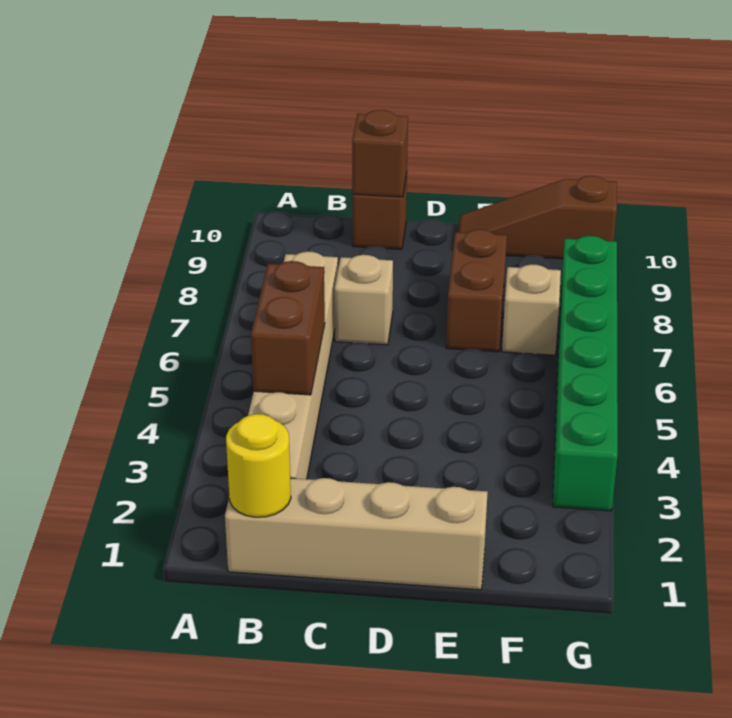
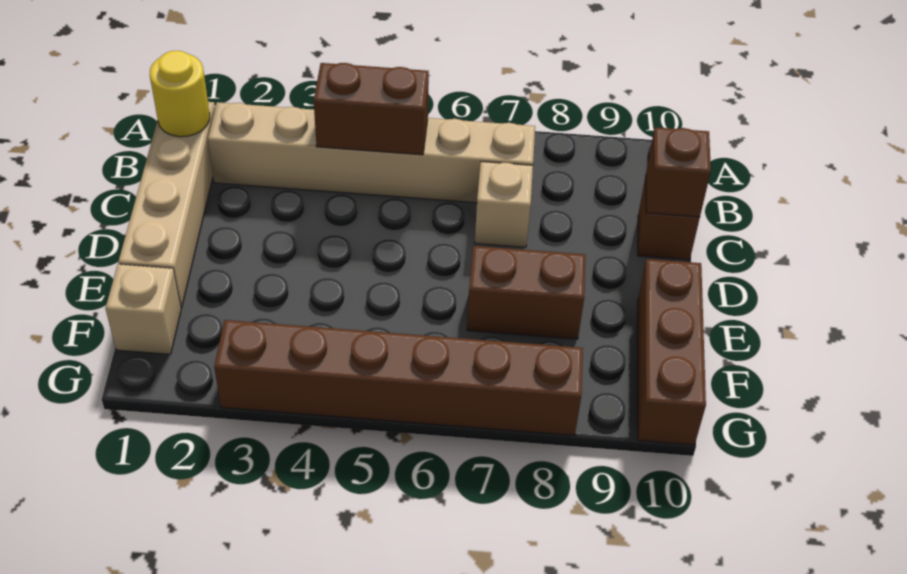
brown slope E10:G10 level 1 top G -> brown brick E10:G10 level 1
tan brick F7 level 1 -> tan brick F1 level 1
green brick G3:G8 level 1 -> brown brick G3:G8 level 1

